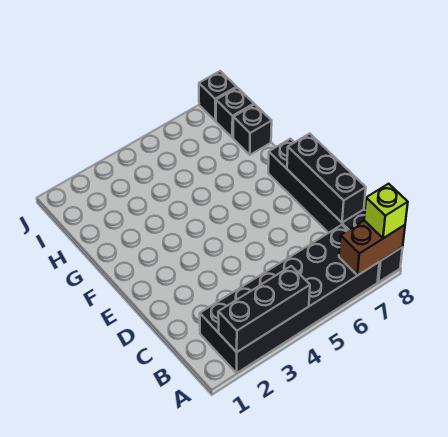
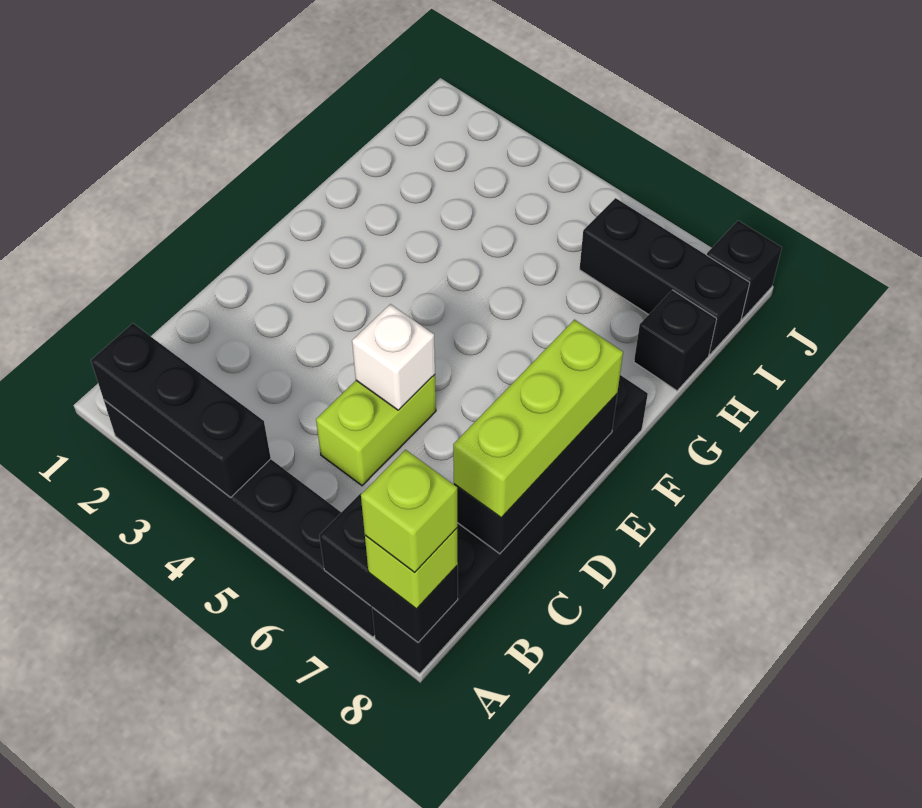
black brick A2:B7 level 1 -> black brick A2:A7 level 1
brown brick A7:A8 level 2 -> black brick A7:A8 level 2
none -> lime brick A8 level 4
none -> lime brick C5:D5 level 1
none -> lime brick C8:E8 level 3
none -> white brick D5 level 2
black brick I8 level 1 -> black brick I6:I8 level 1

